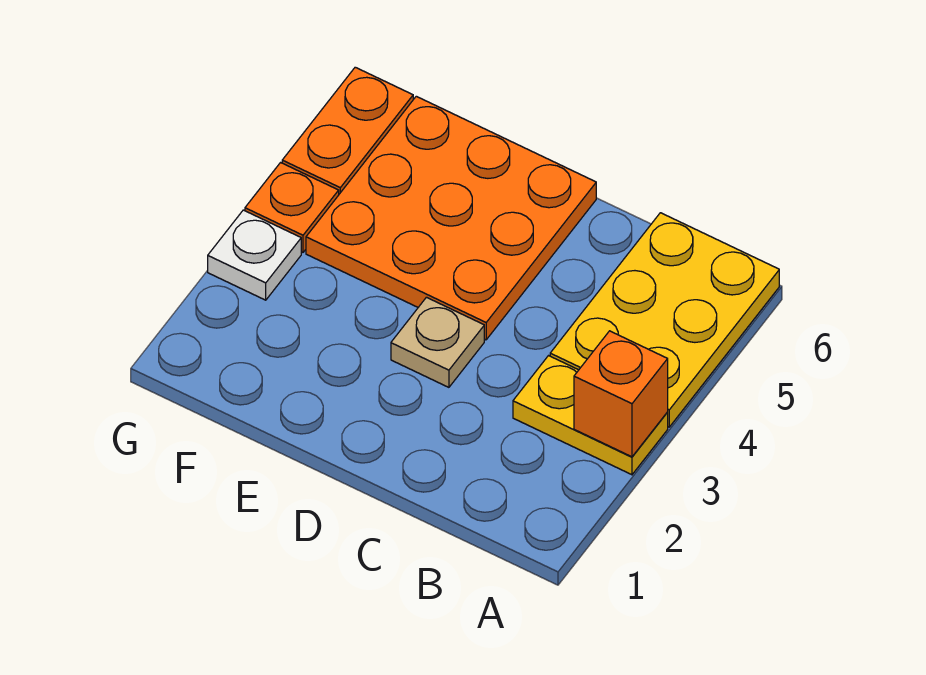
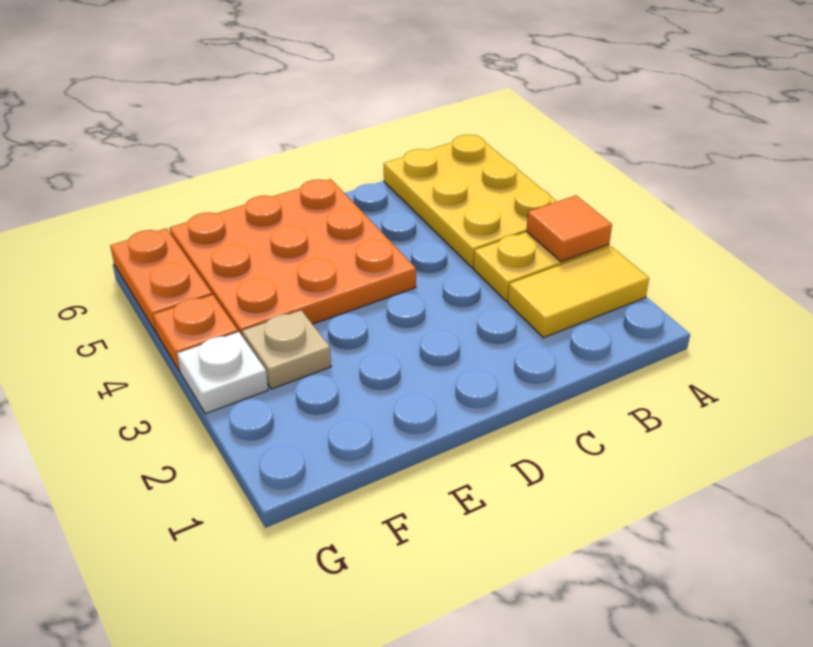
none -> yellow tile A2:B2 level 1
orange brick A3 level 2 -> orange tile A3 level 2
tan plate D3 level 1 -> tan plate F3 level 1

